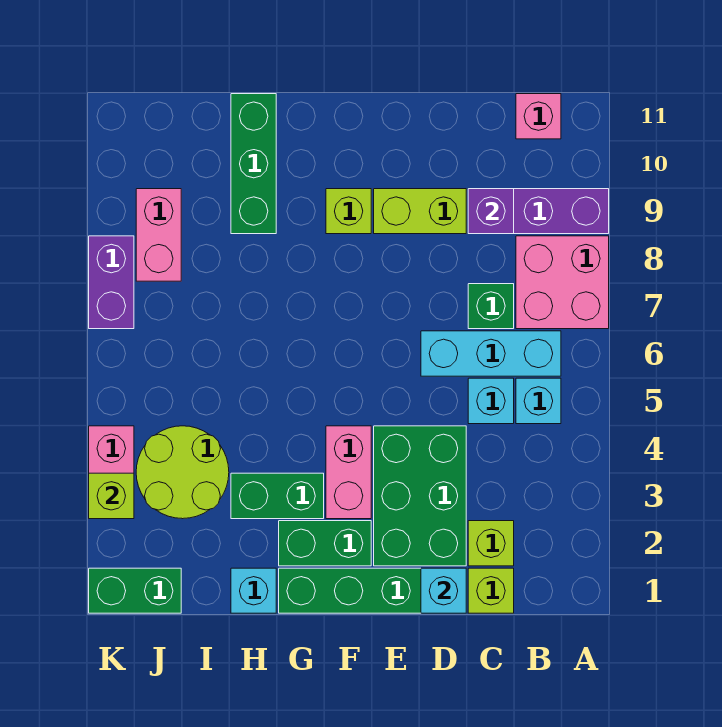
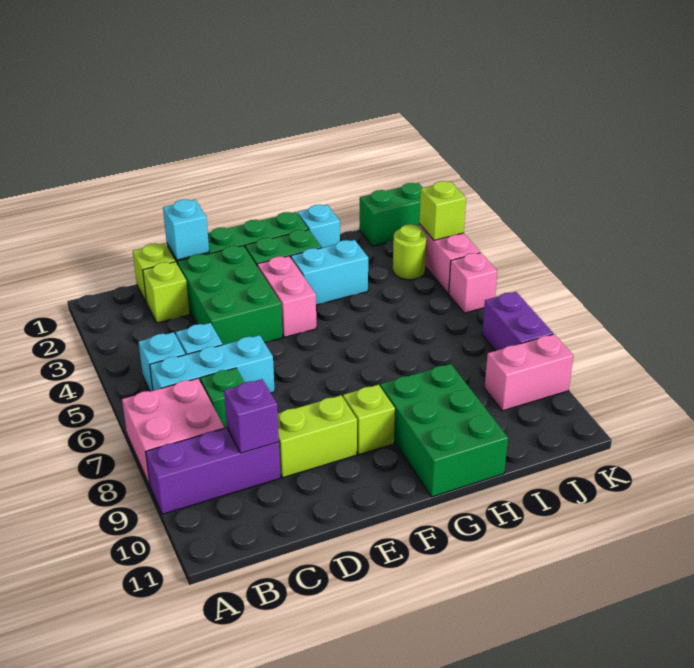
pink brick B11 level 1 -> pink brick K5 level 1
green brick G3:H3 level 1 -> cyan brick G3:H3 level 1
green brick H9:H11 level 1 -> green brick G9:H11 level 1
lime round brick I3:J4 level 1 -> lime round brick J3 level 1
pink brick J8:J9 level 1 -> pink brick J9:K9 level 1

